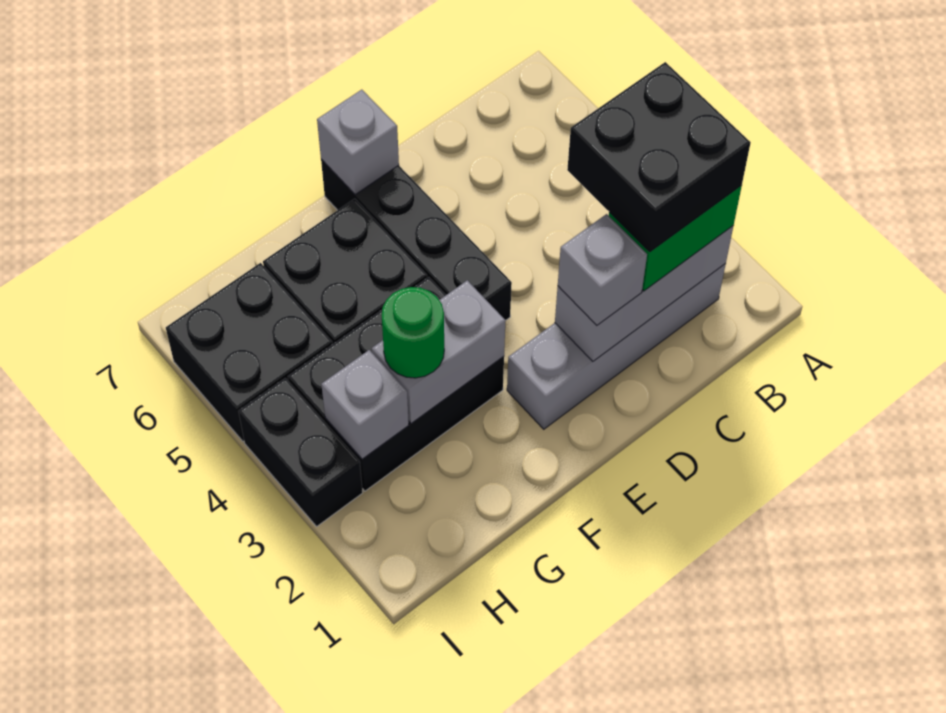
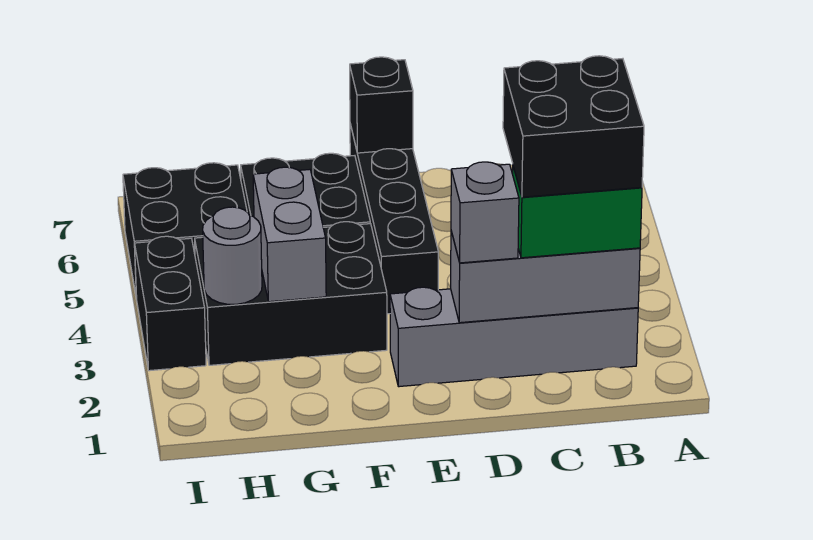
grey brick E7 level 2 -> black brick E7 level 2
grey brick F3:G3 level 2 -> grey brick G3:G4 level 2
green round brick G3 level 3 -> none
grey brick H3 level 2 -> grey round brick H3 level 2

